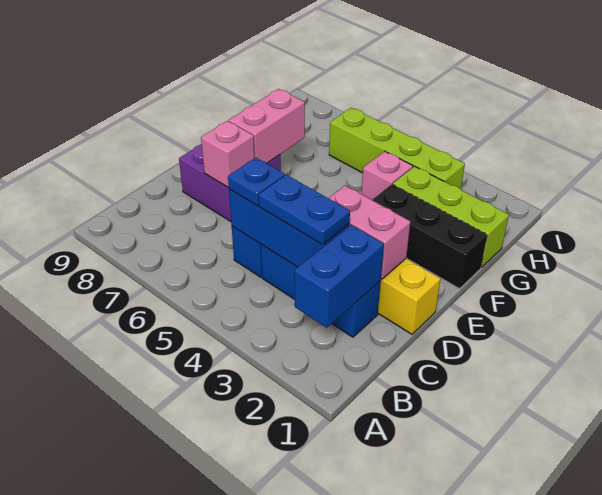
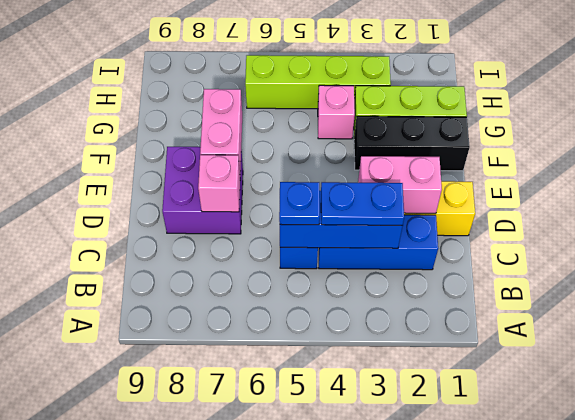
blue brick B2:C2 level 2 -> none

